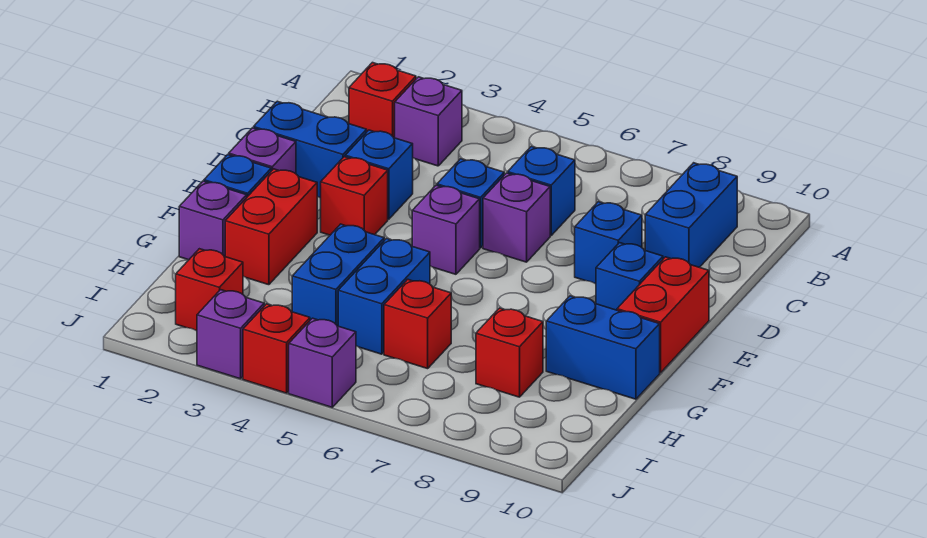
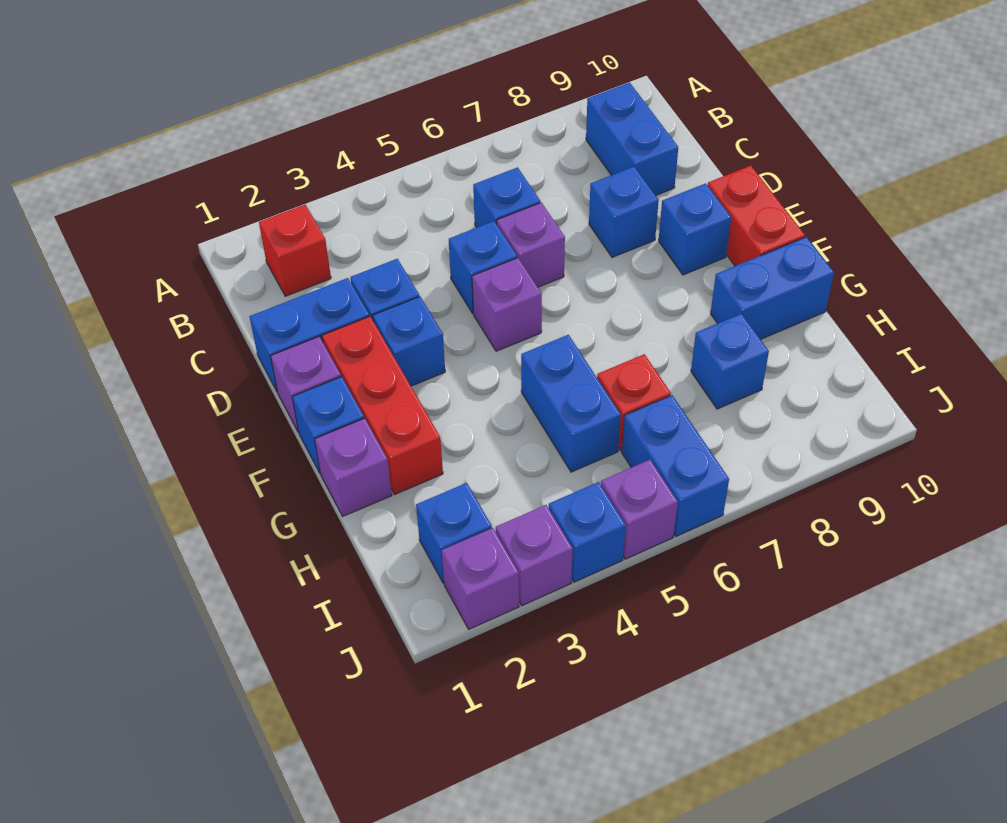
purple brick B3 level 1 -> purple brick J2 level 1
red brick E3 level 1 -> blue brick E3 level 1
red brick F2:G2 level 1 -> red brick E2:G2 level 1
blue brick G4:H4 level 1 -> blue brick I6:J6 level 1
red brick H8 level 1 -> blue brick H8 level 1
red brick I2 level 1 -> blue brick I2 level 1
red brick J4 level 1 -> blue brick J4 level 1

